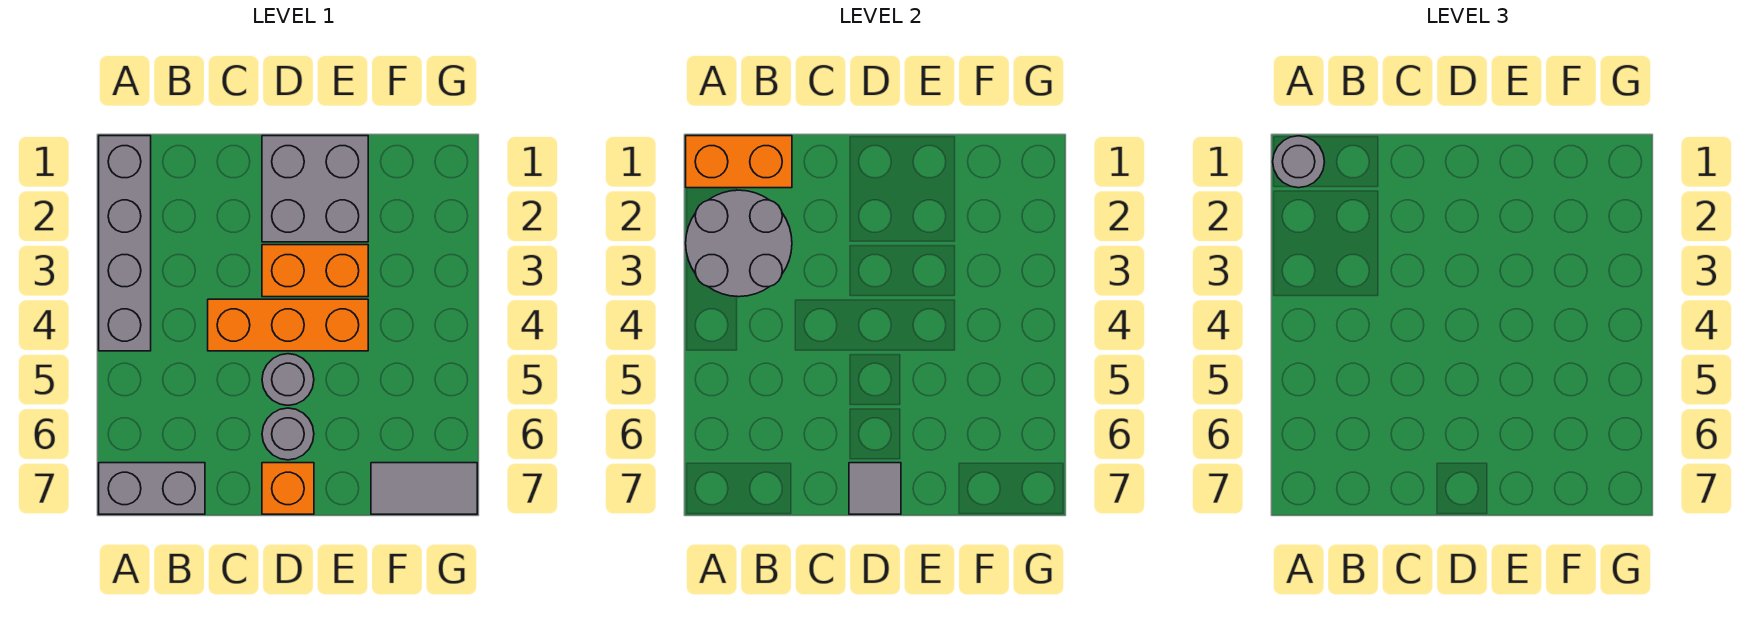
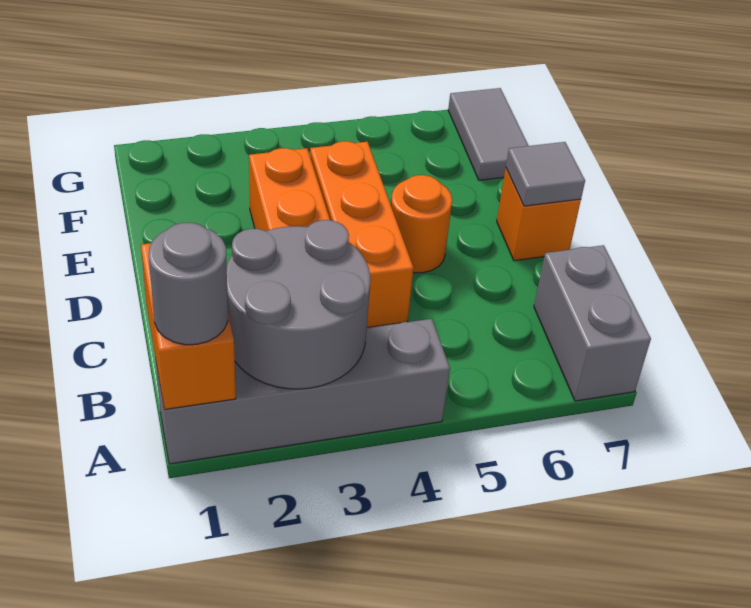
grey brick D1:E2 level 1 -> none
grey round brick D5 level 1 -> orange round brick D5 level 1
grey round brick D6 level 1 -> none

